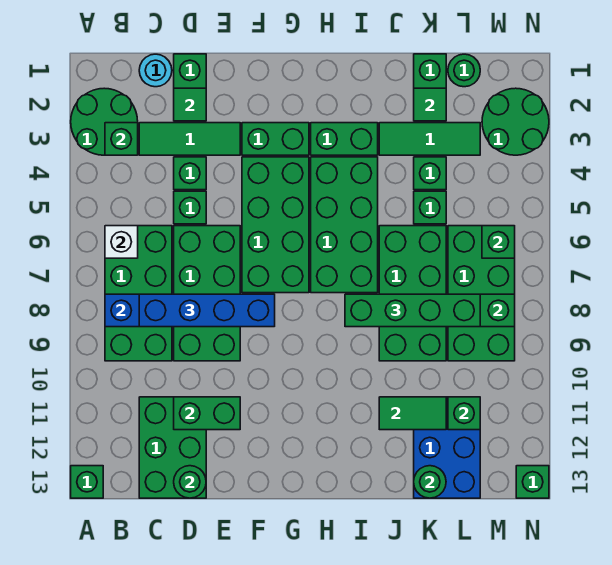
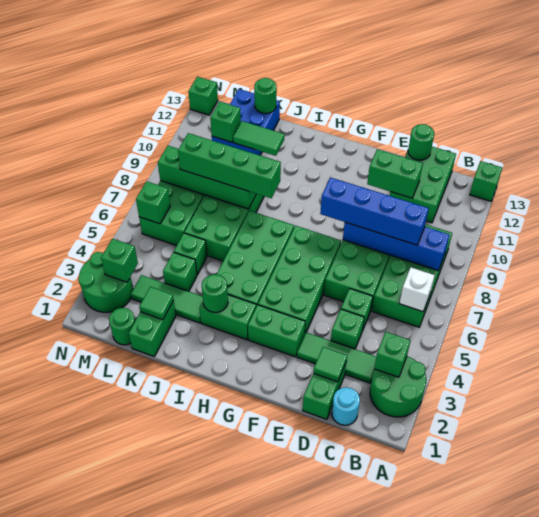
none -> green round brick I3 level 2
none -> green brick M3 level 2

